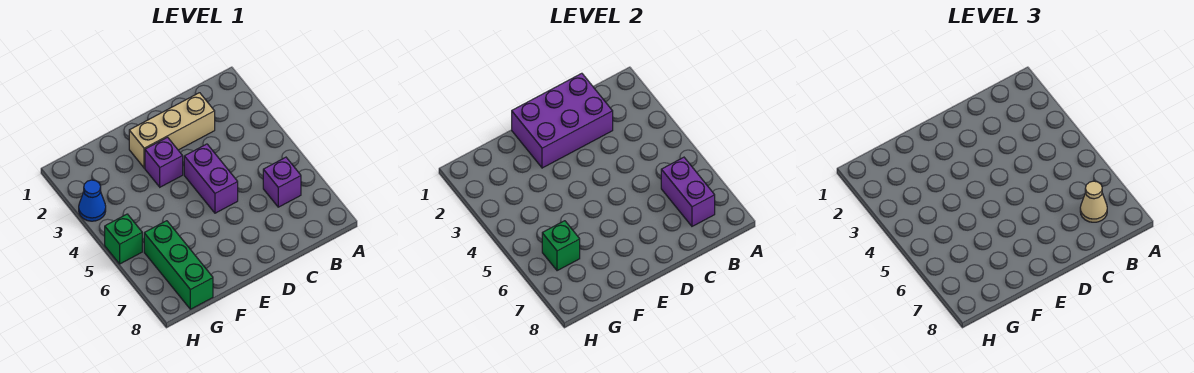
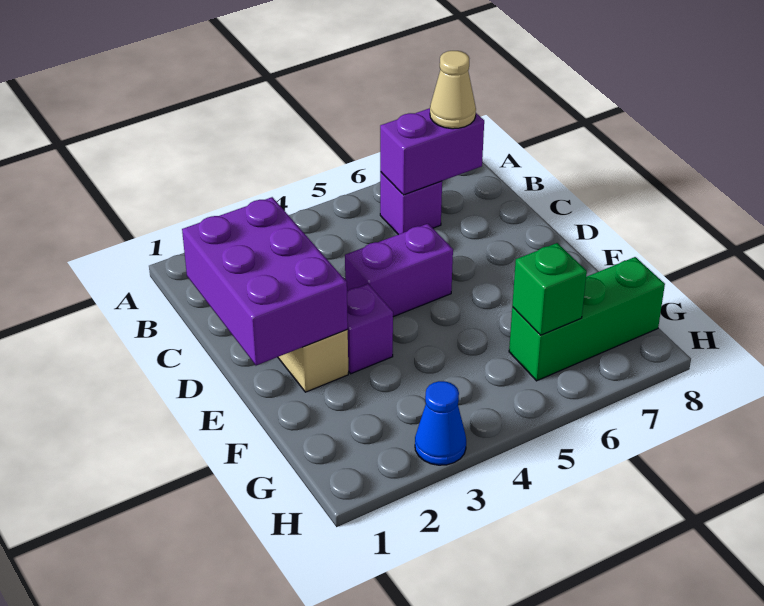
green brick H5 level 1 -> none

